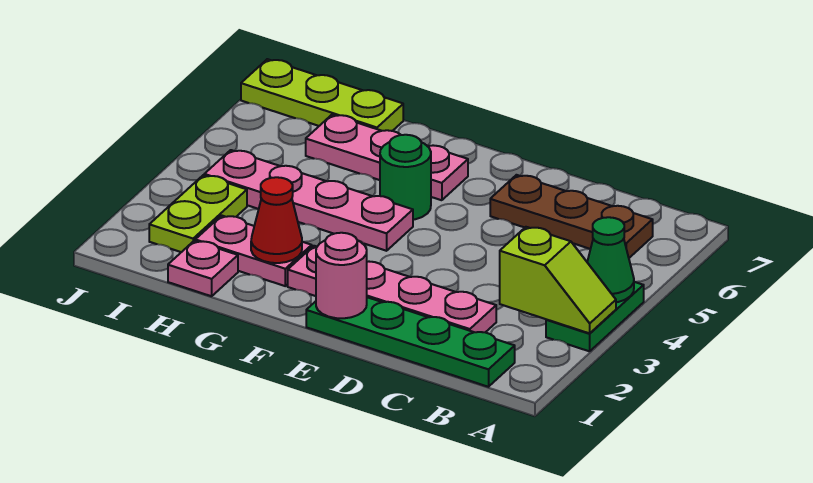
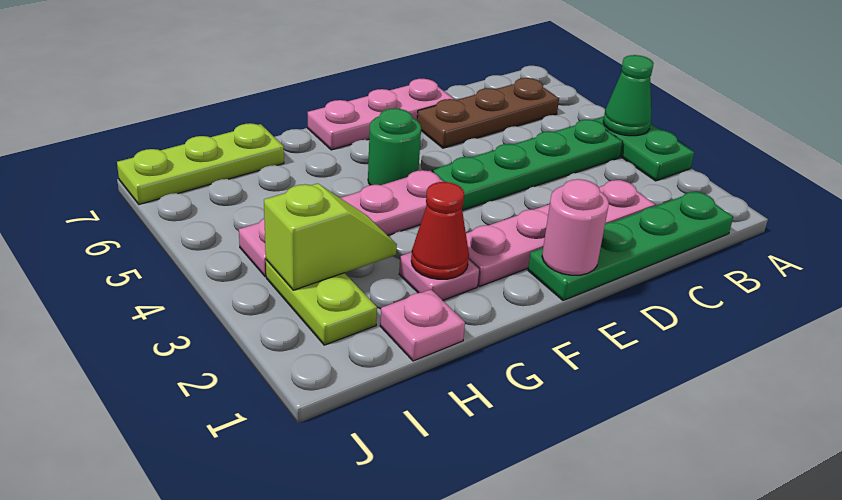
lime slope A3:B3 level 2 top B -> lime slope H3:I3 level 2 top I
none -> green plate B4:E4 level 1
pink plate F6:H6 level 1 -> pink plate D7:F7 level 1
pink plate G2:H2 level 1 -> pink plate G2 level 1

